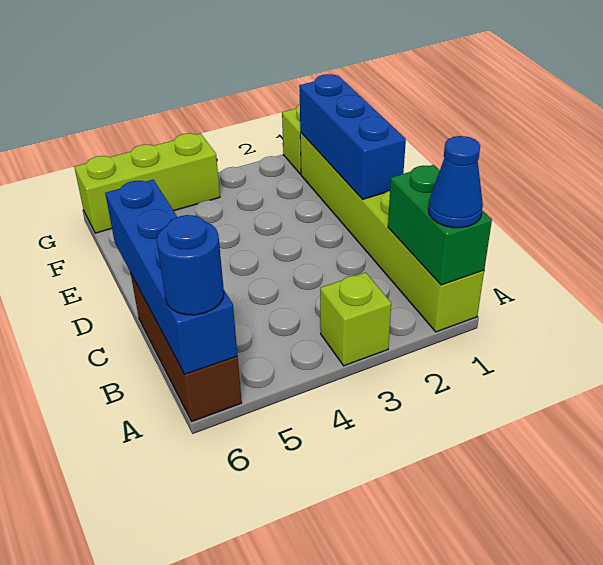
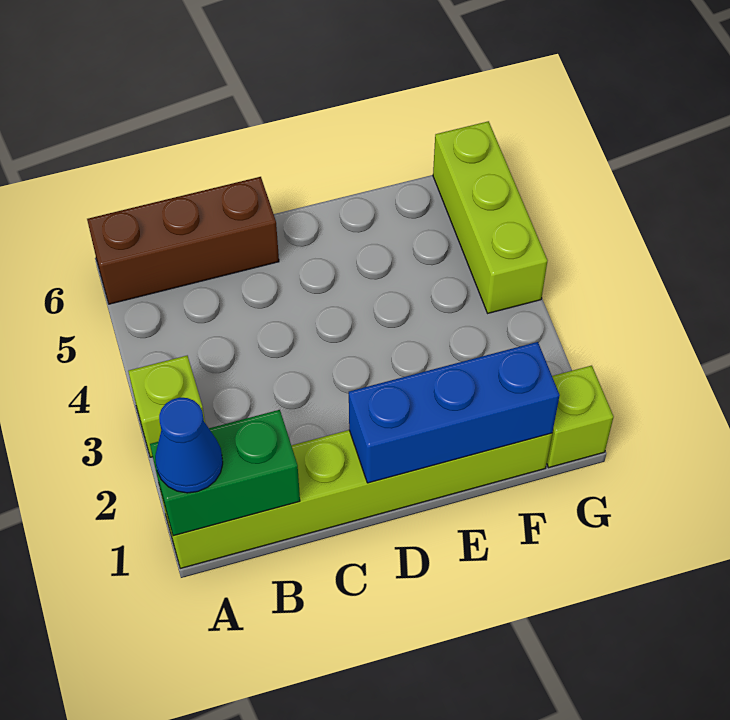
blue brick A6:D6 level 2 -> none
blue round brick A6 level 3 -> none

